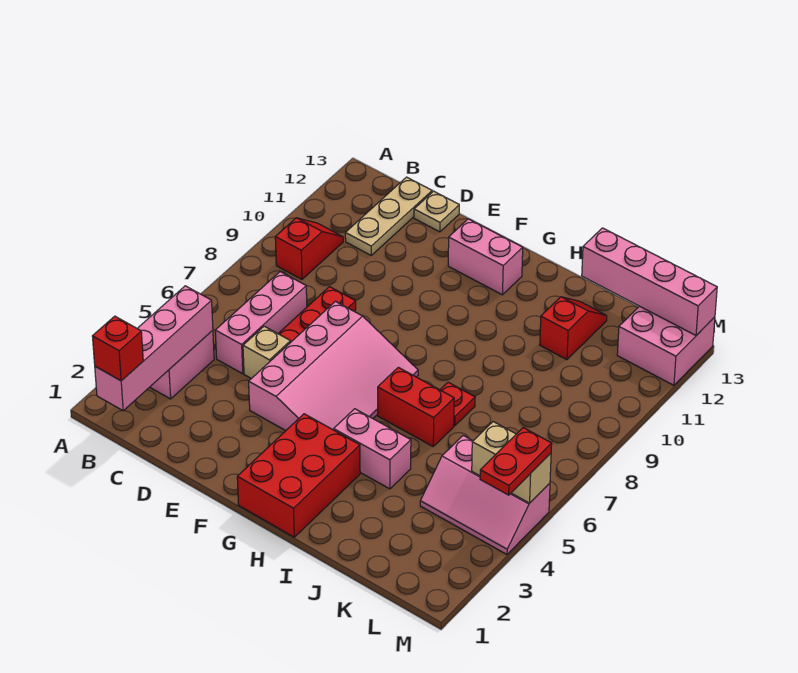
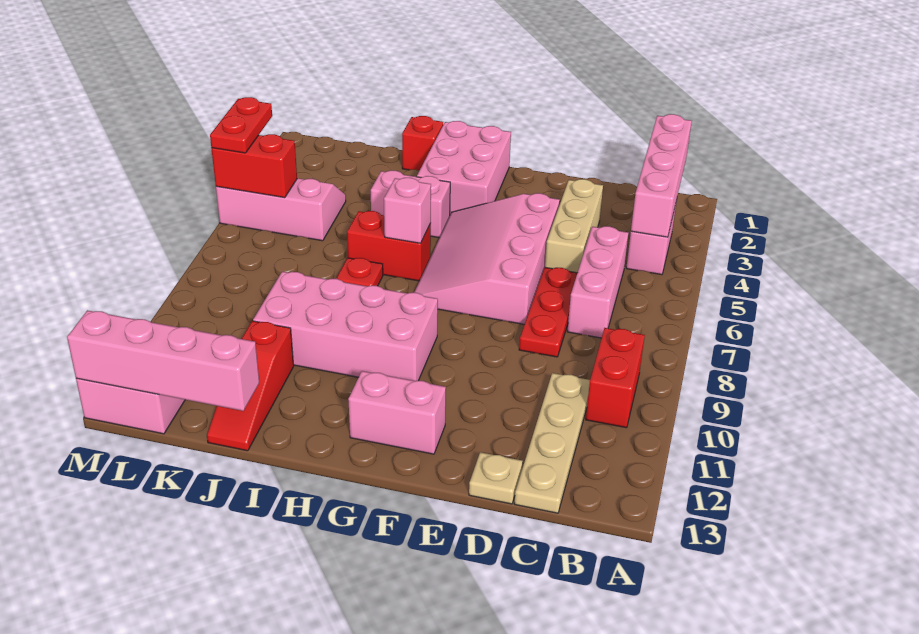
red brick B1 level 3 -> red brick I1 level 1
red slope B9:B10 level 1 top 9 -> red brick B9:B10 level 1
tan plate C11:C13 level 1 -> tan plate C10:C13 level 1
tan brick D5 level 1 -> tan brick D3:D5 level 1
red brick G1:H3 level 1 -> pink brick G1:H3 level 1
none -> pink brick G9:J10 level 1
none -> pink brick H6 level 2
red slope J11:J12 level 1 top 11 -> red slope J11:J13 level 1 top 11
tan brick L5:M5 level 2 -> red brick L5:M5 level 2

